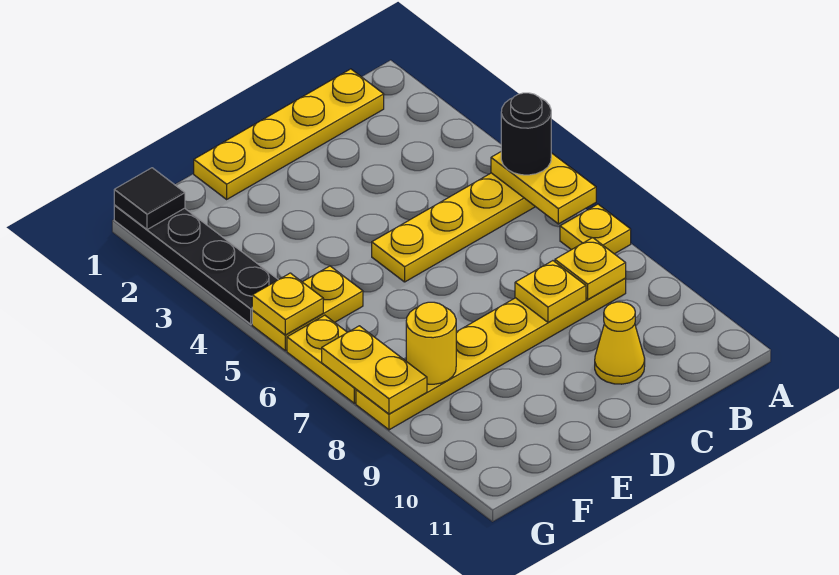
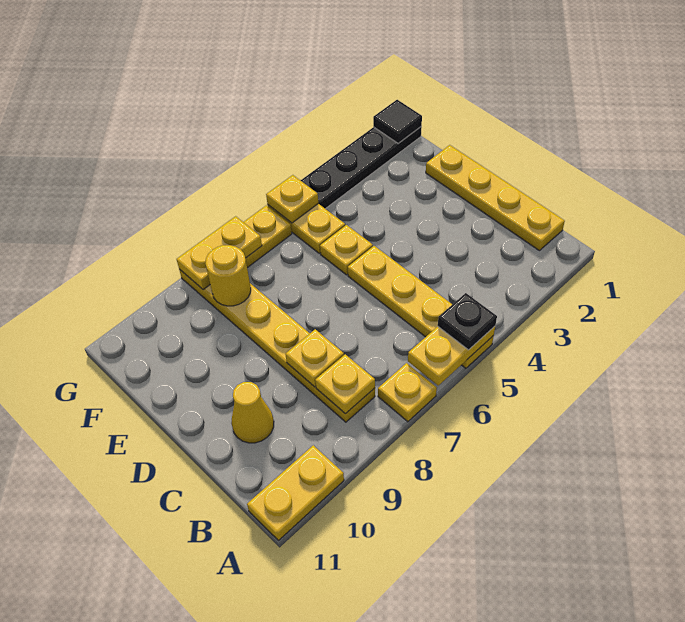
black round brick A5 level 3 -> black plate A5 level 3
none -> yellow plate A10:A11 level 1
none -> yellow plate E5 level 1

